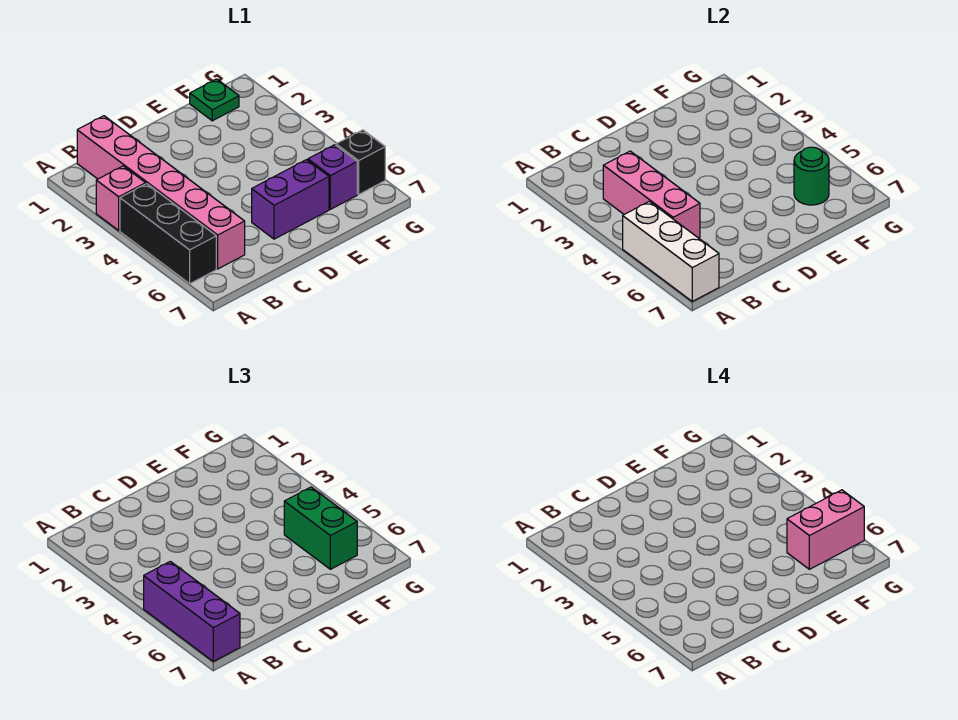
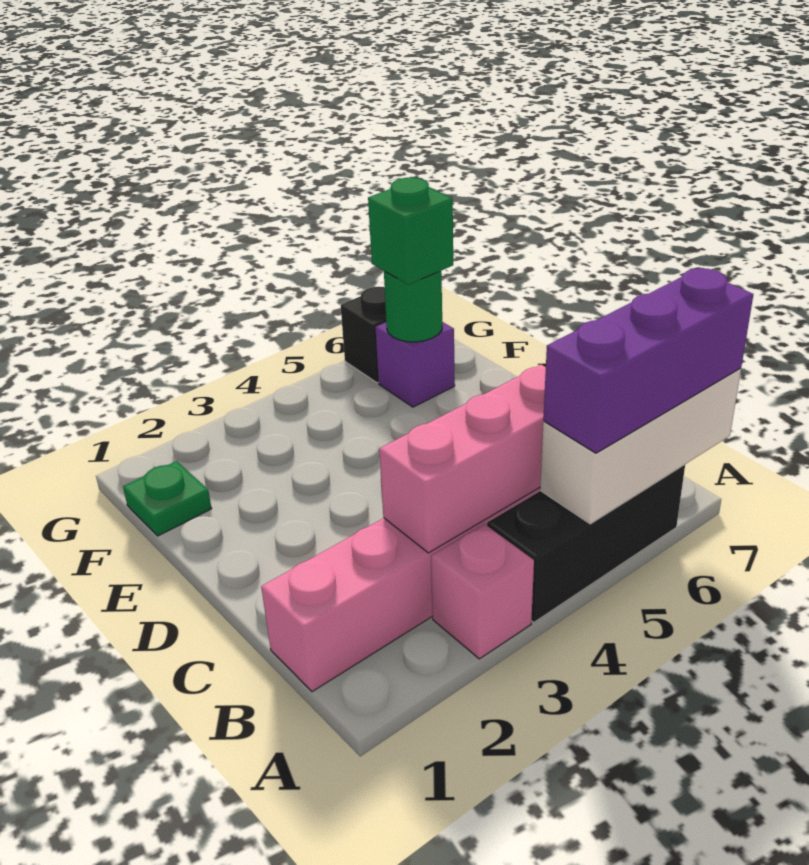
purple brick D6:E6 level 1 -> none
green brick F5:F6 level 3 -> green brick F6 level 3
pink brick F6:G6 level 4 -> none

